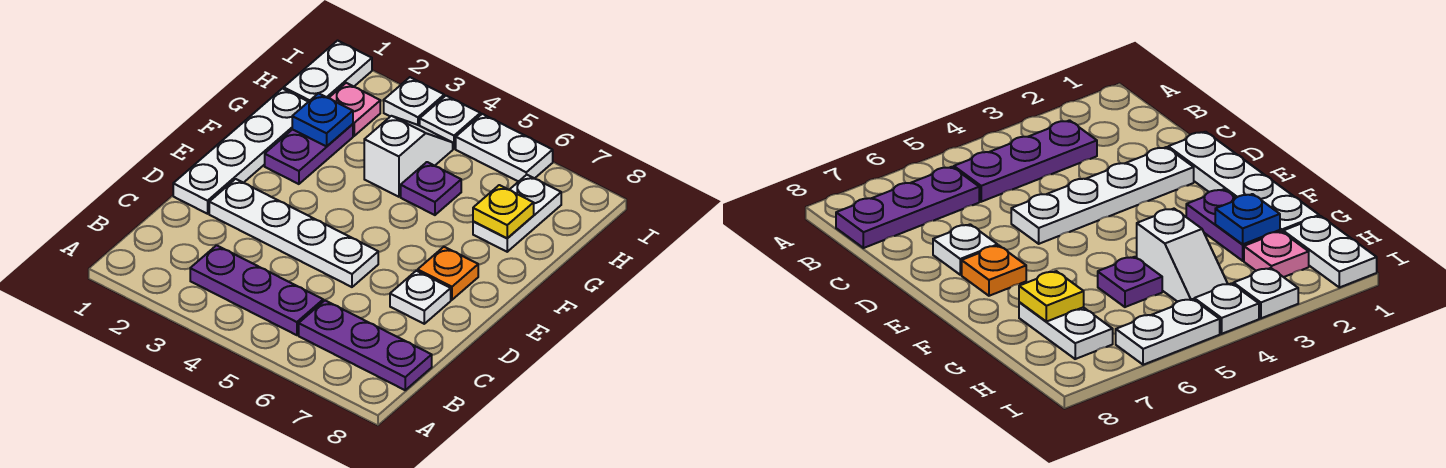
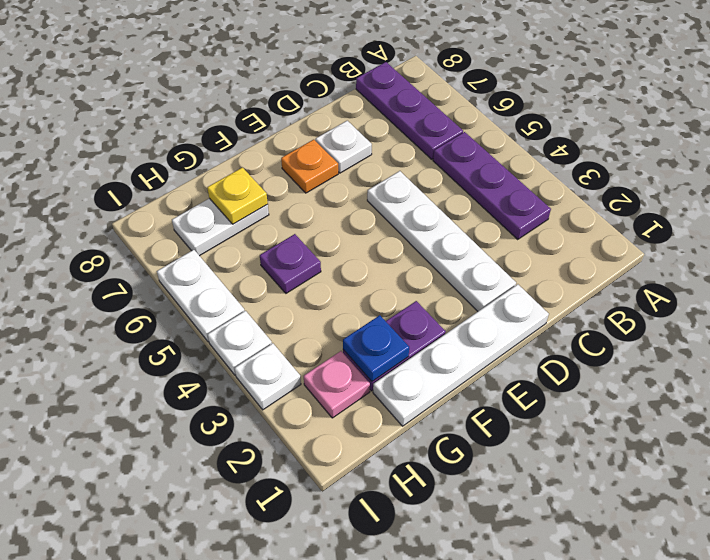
white slope G4:H4 level 1 top G -> none
white plate H1:I1 level 1 -> none

